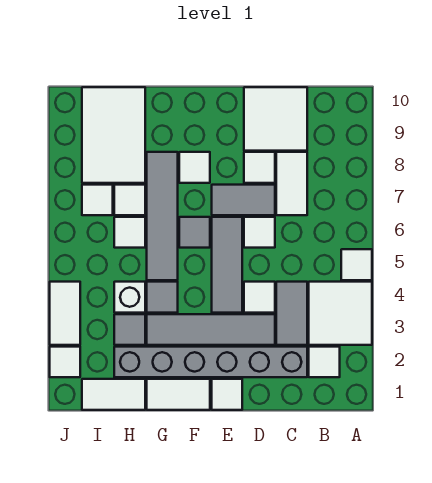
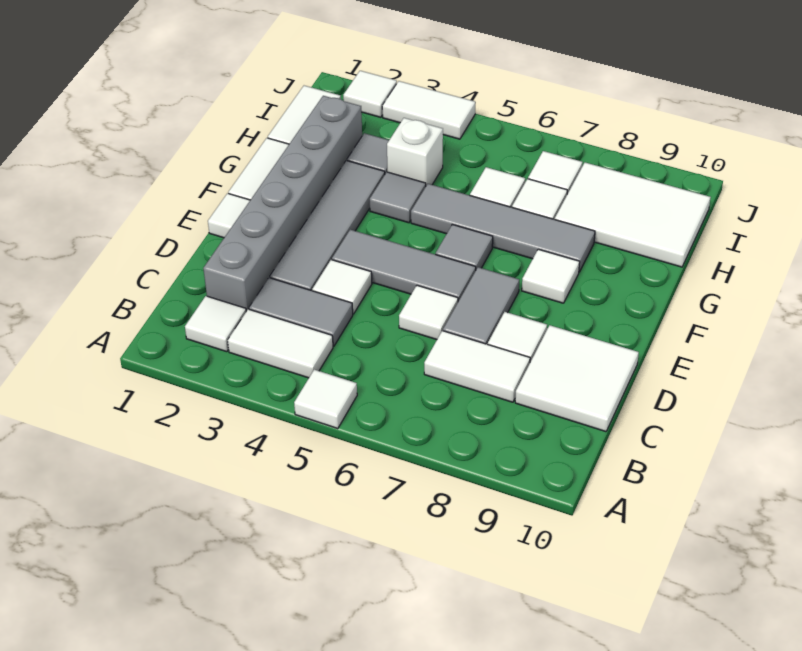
white tile A3:B4 level 1 -> white tile B3:B4 level 1

